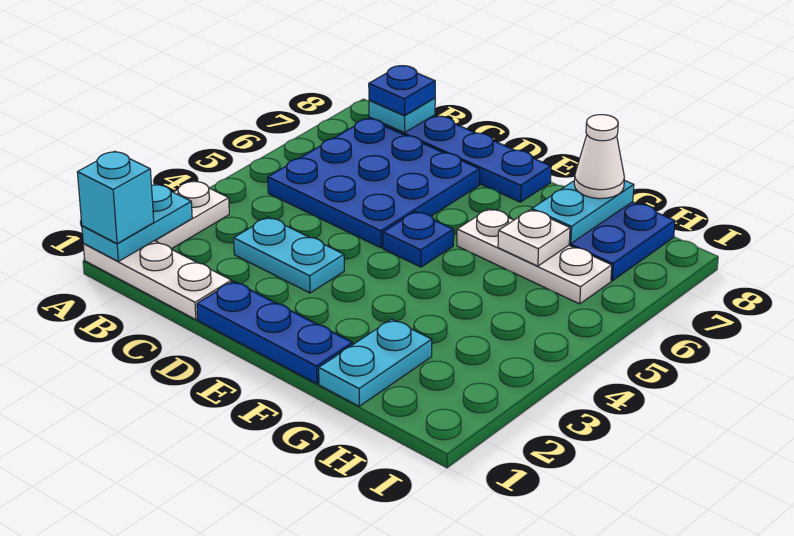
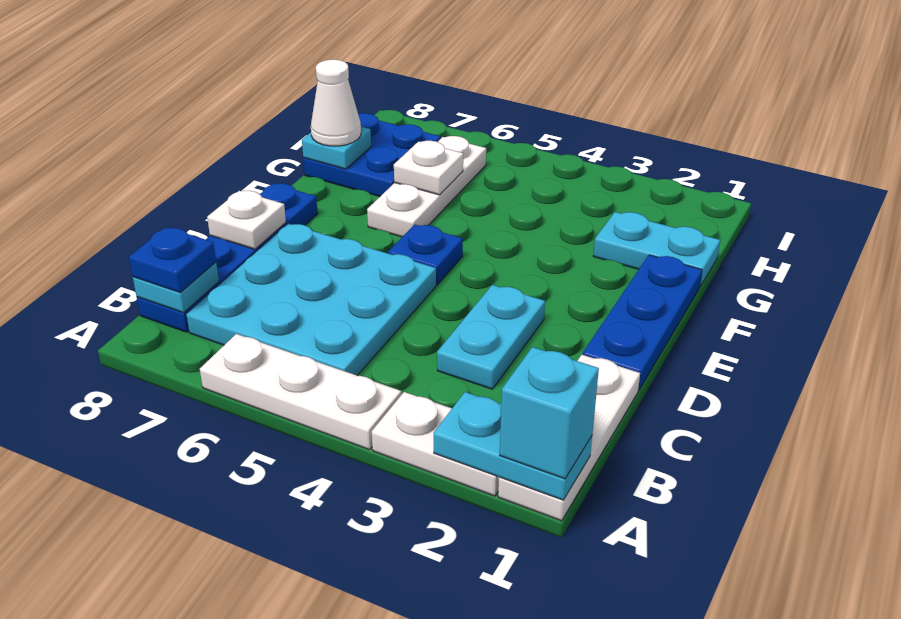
none -> white plate A4:A6 level 1
blue plate B5:D7 level 1 -> cyan plate B5:D7 level 1
none -> white plate D8 level 2
cyan plate G7:G8 level 2 -> cyan plate G8 level 2

